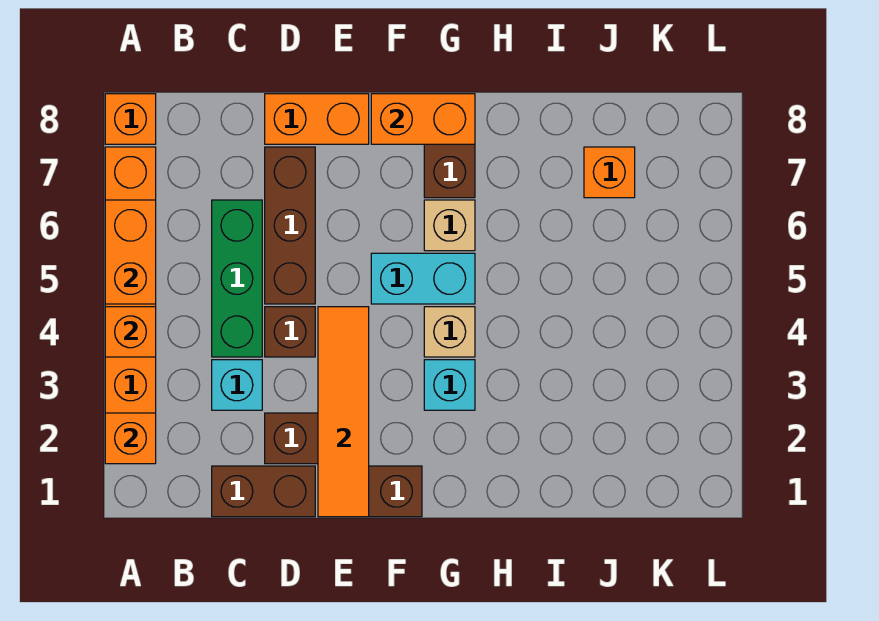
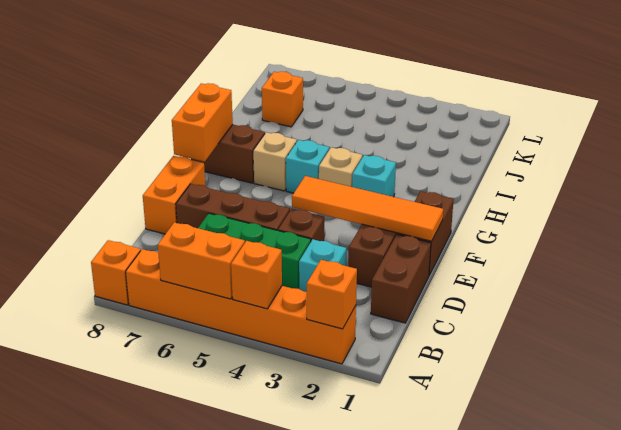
cyan brick F5:G5 level 1 -> cyan brick G5 level 1

